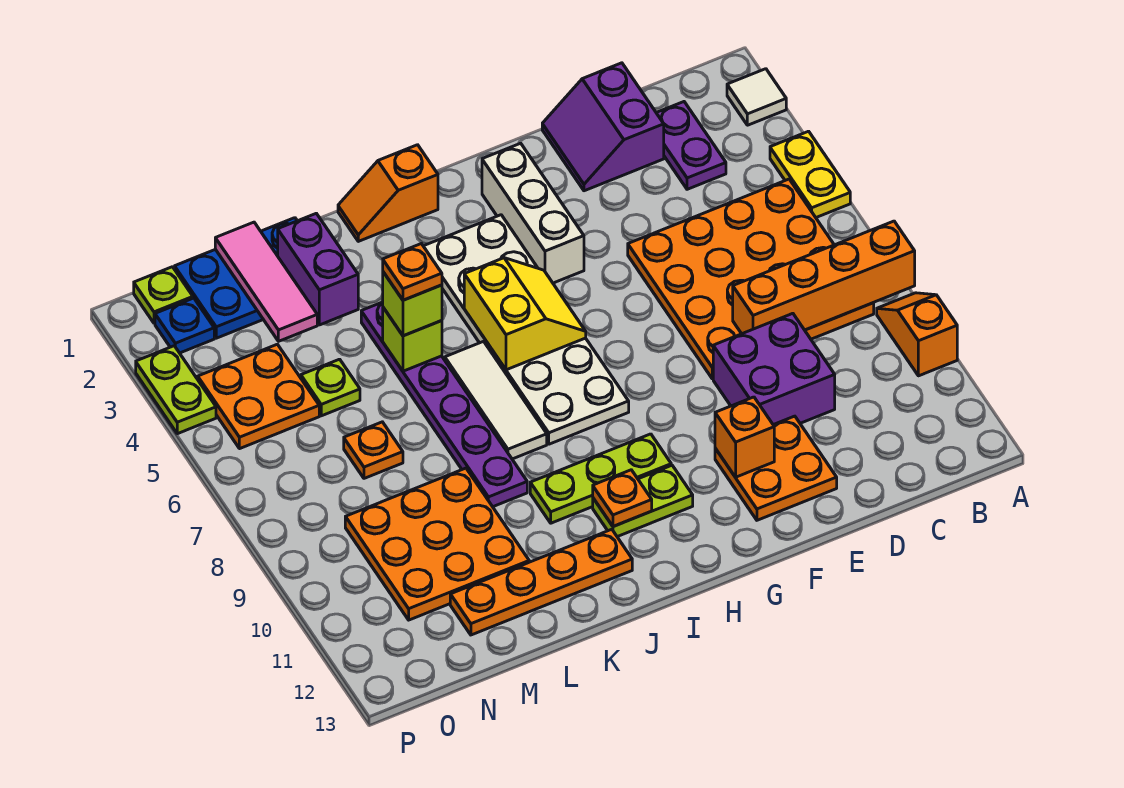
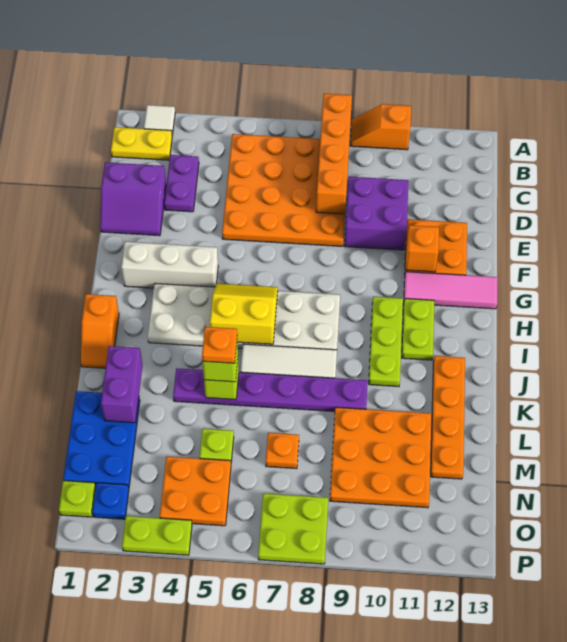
yellow plate A4:A5 level 1 -> yellow plate B1:B2 level 1
purple plate C2:C3 level 1 -> purple plate C3:D3 level 1
orange plate I11 level 2 -> none
purple brick L2:L3 level 2 -> purple brick K2:L2 level 2
pink tile M1:M3 level 2 -> pink tile G11:G13 level 1
none -> lime plate O7:P8 level 1

